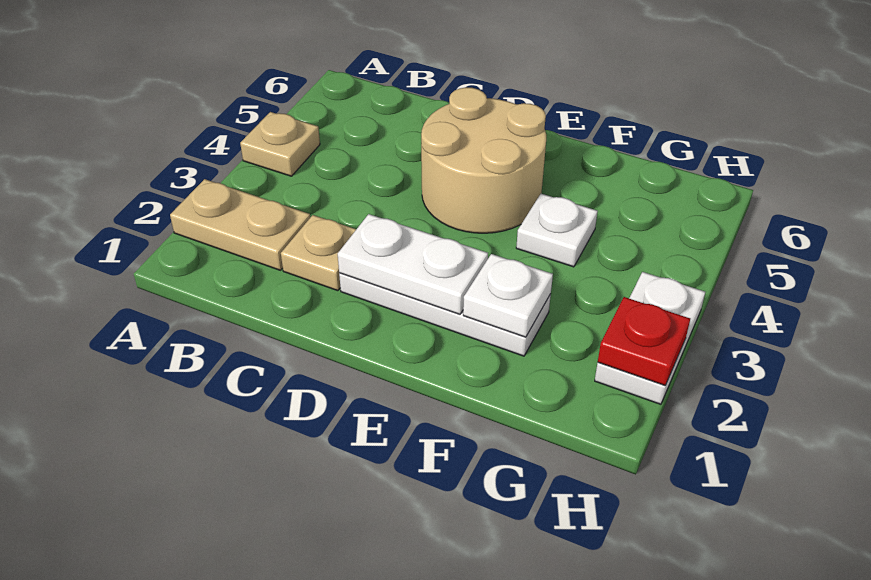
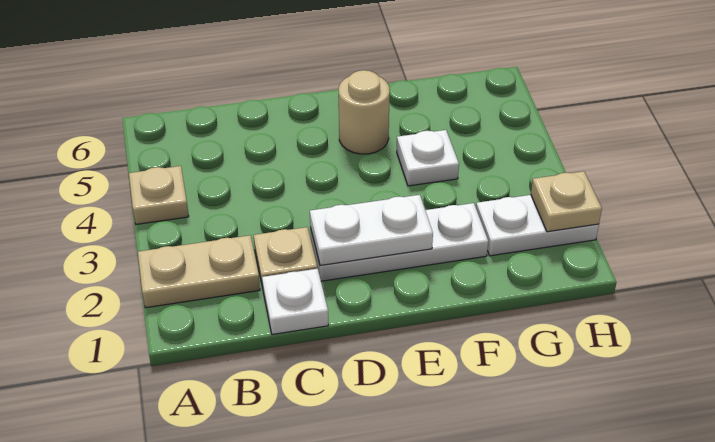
tan round brick D4:E5 level 1 -> tan round brick E5 level 1
white plate F2 level 2 -> white plate C1 level 1
white plate H2:H3 level 1 -> white plate G2:H2 level 1
red plate H2 level 2 -> tan plate H2 level 2

